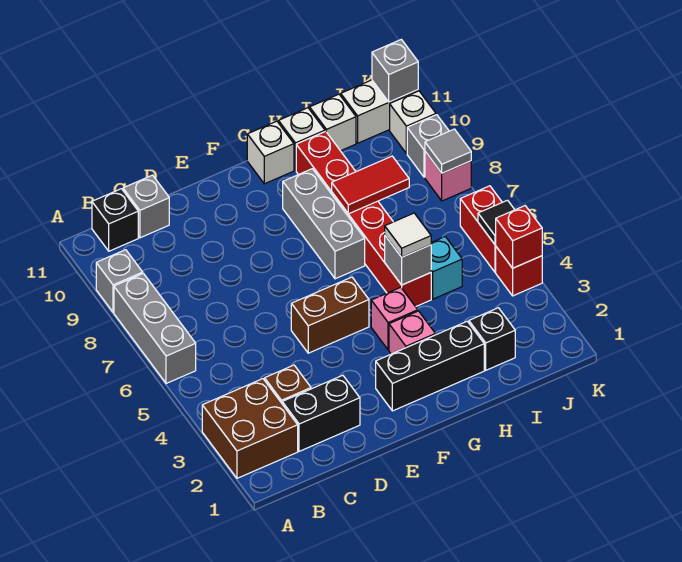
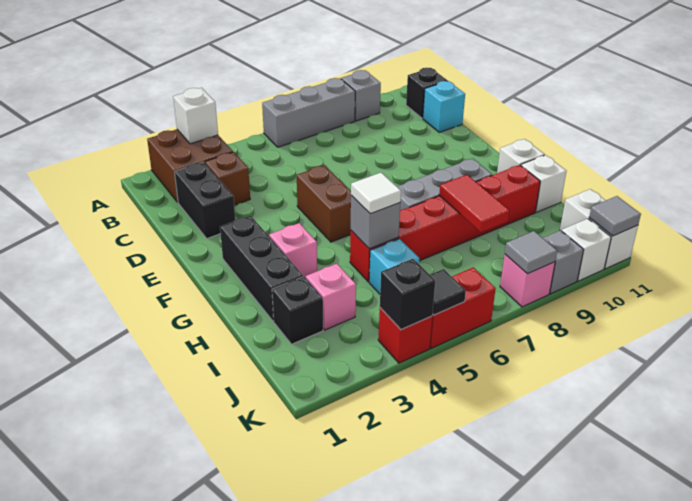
grey brick C11 level 1 -> cyan brick C11 level 1
pink brick G4 level 1 -> pink brick I3 level 1
white brick I11 level 1 -> white brick A3 level 2
red brick K4 level 2 -> black brick K4 level 2
grey brick K11 level 2 -> grey tile K11 level 2

